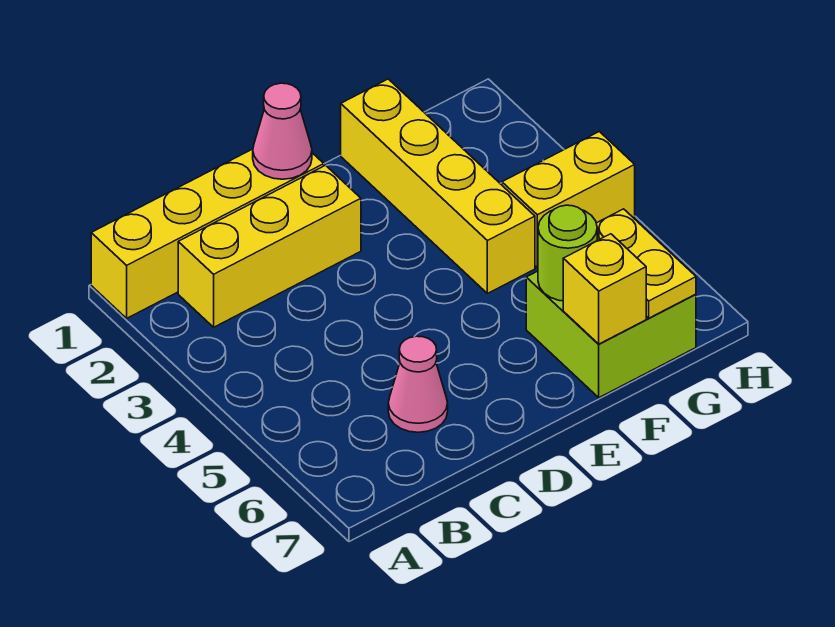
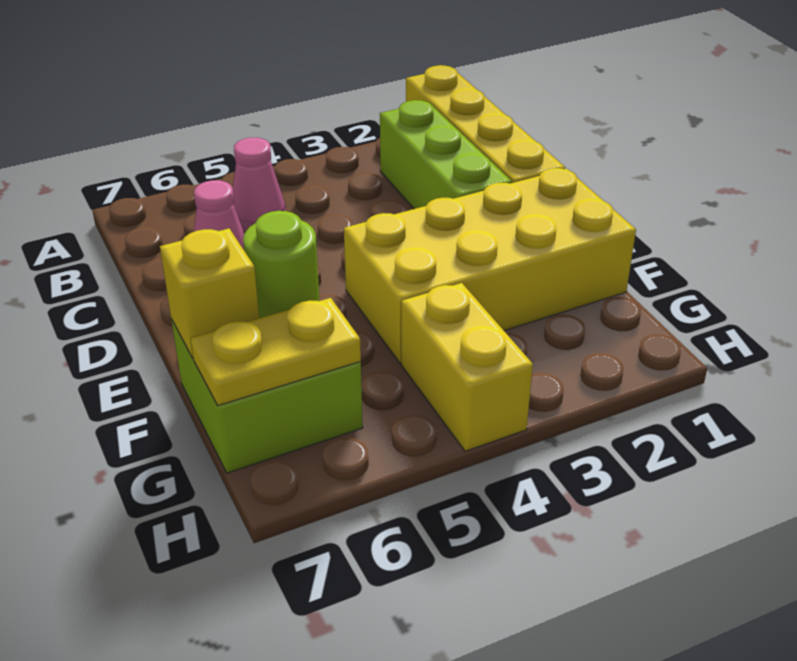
yellow brick B2:D2 level 1 -> lime brick B2:D2 level 1
pink cone D1 level 2 -> pink cone B5 level 1
yellow brick F1:F4 level 1 -> yellow brick E1:F4 level 1

